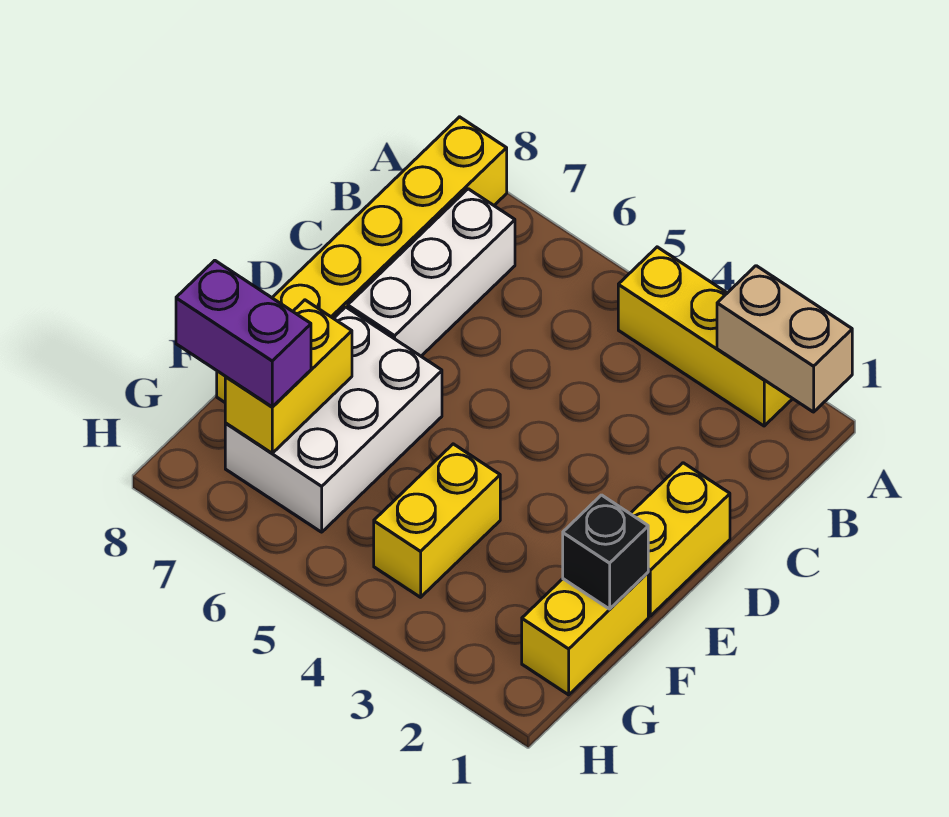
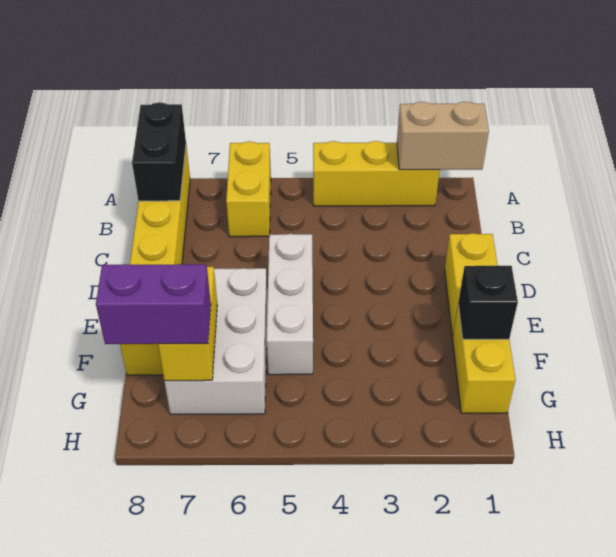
none -> black brick A8:B8 level 2
white brick B7:D7 level 1 -> white brick D5:F5 level 1
yellow brick F4:G4 level 1 -> yellow brick A6:B6 level 1

